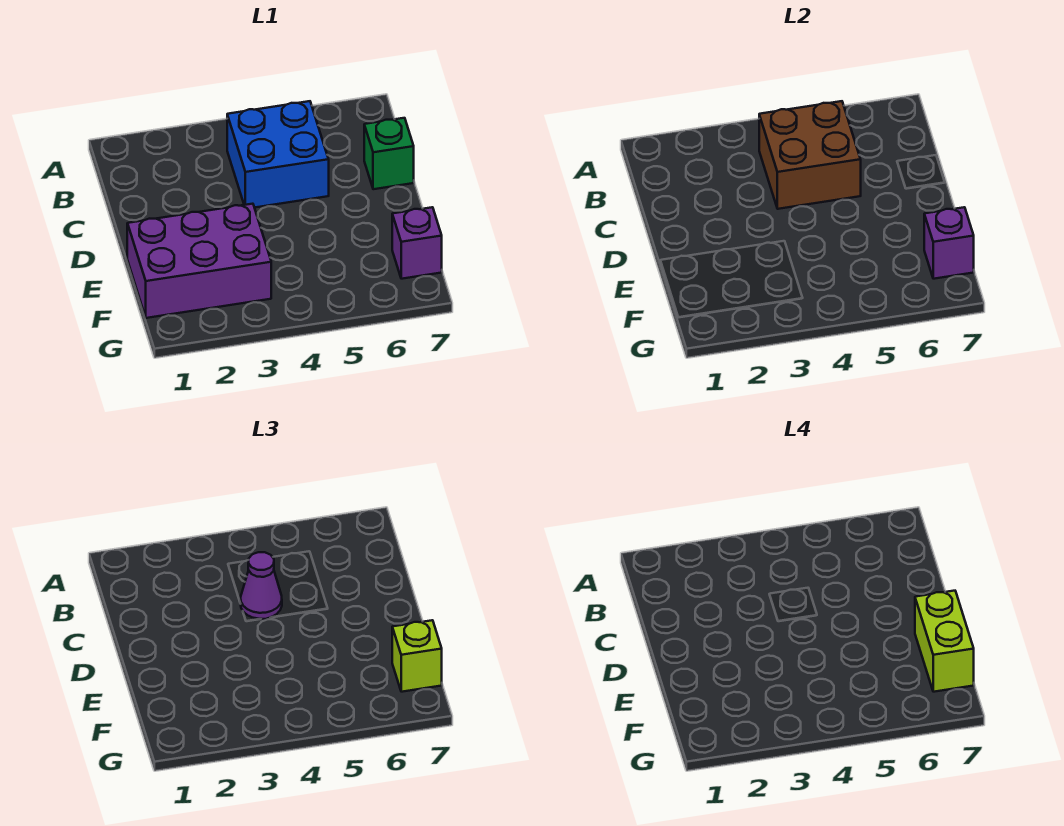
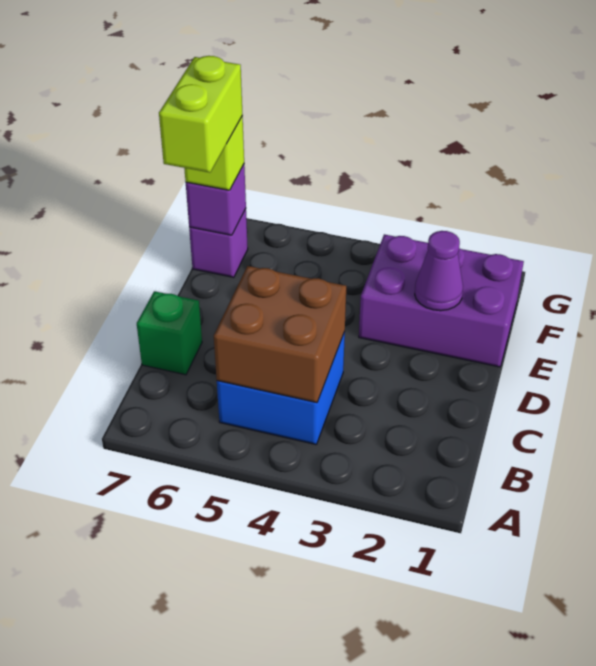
purple cone C4 level 3 -> purple cone E2 level 2

